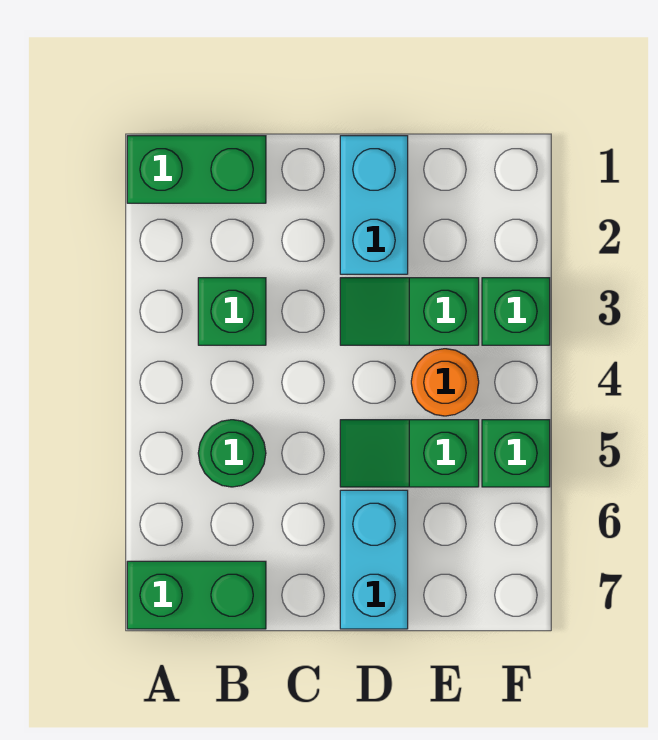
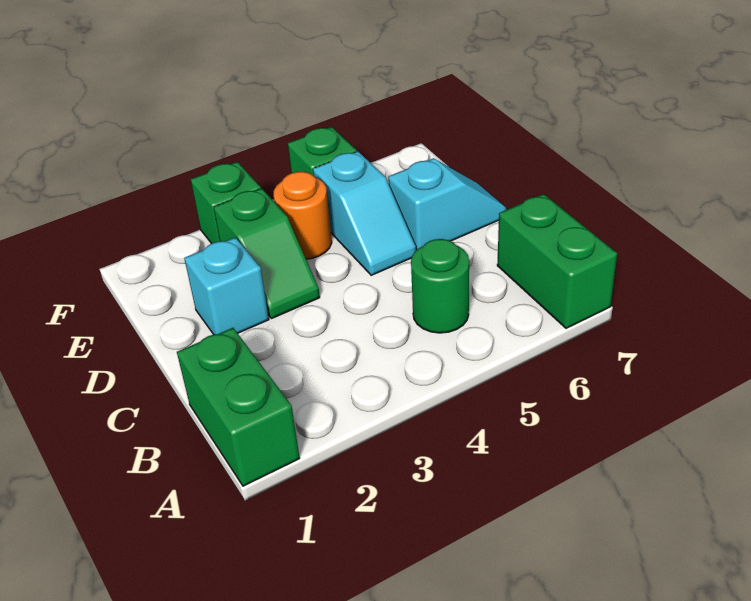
green brick B3 level 1 -> none
cyan brick D1:D2 level 1 -> cyan brick D2 level 1
green slope D5:E5 level 1 top E -> cyan slope D5:E5 level 1 top E
cyan brick D6:D7 level 1 -> cyan slope D6:D7 level 1 top 6

